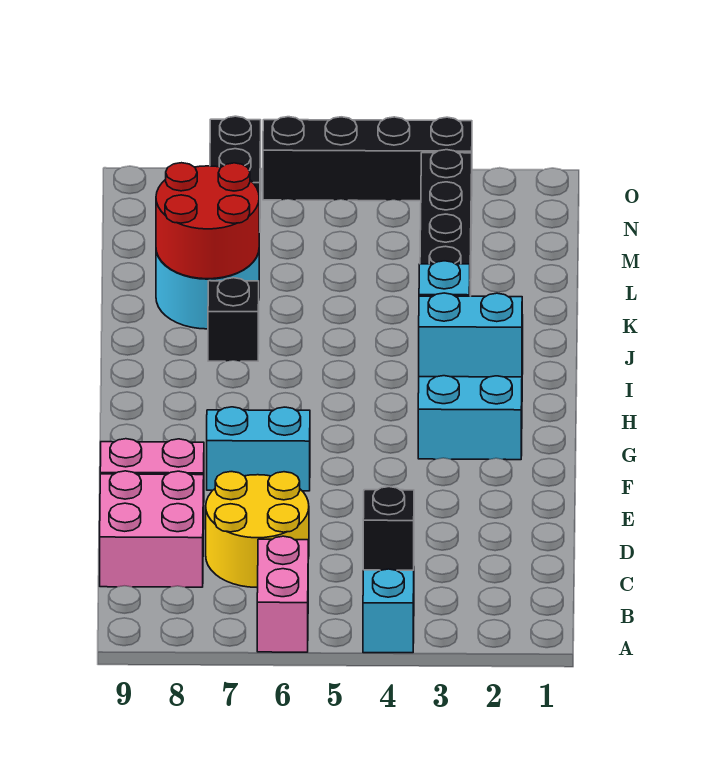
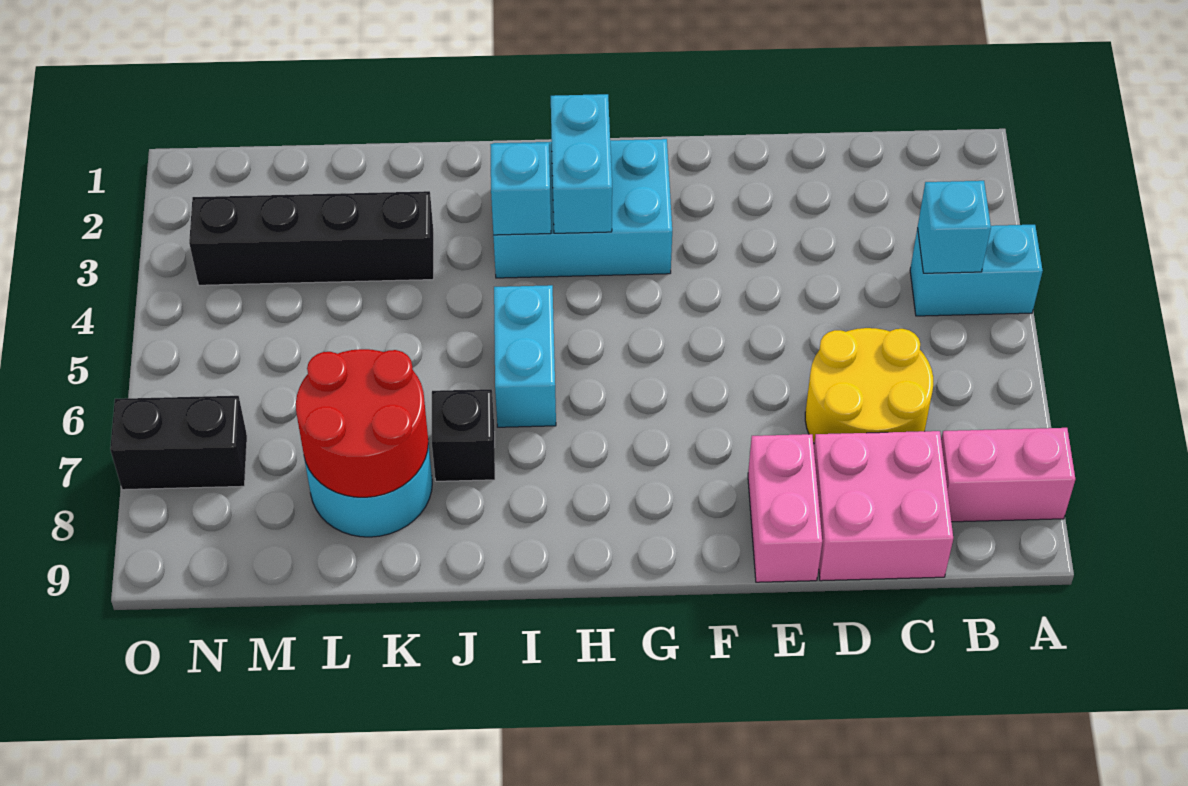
pink brick A6:B6 level 1 -> pink brick A8:B8 level 1
black brick B4 level 2 -> cyan brick B4 level 2
cyan brick F6:F7 level 1 -> cyan brick I5:I6 level 1
black brick O3:O6 level 1 -> none

